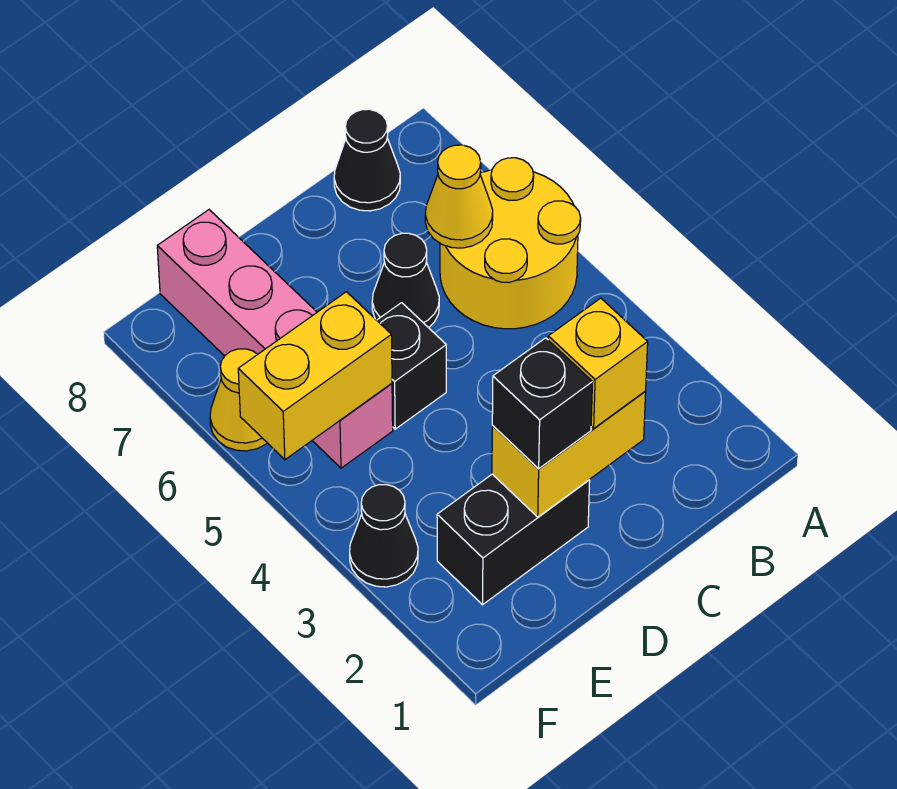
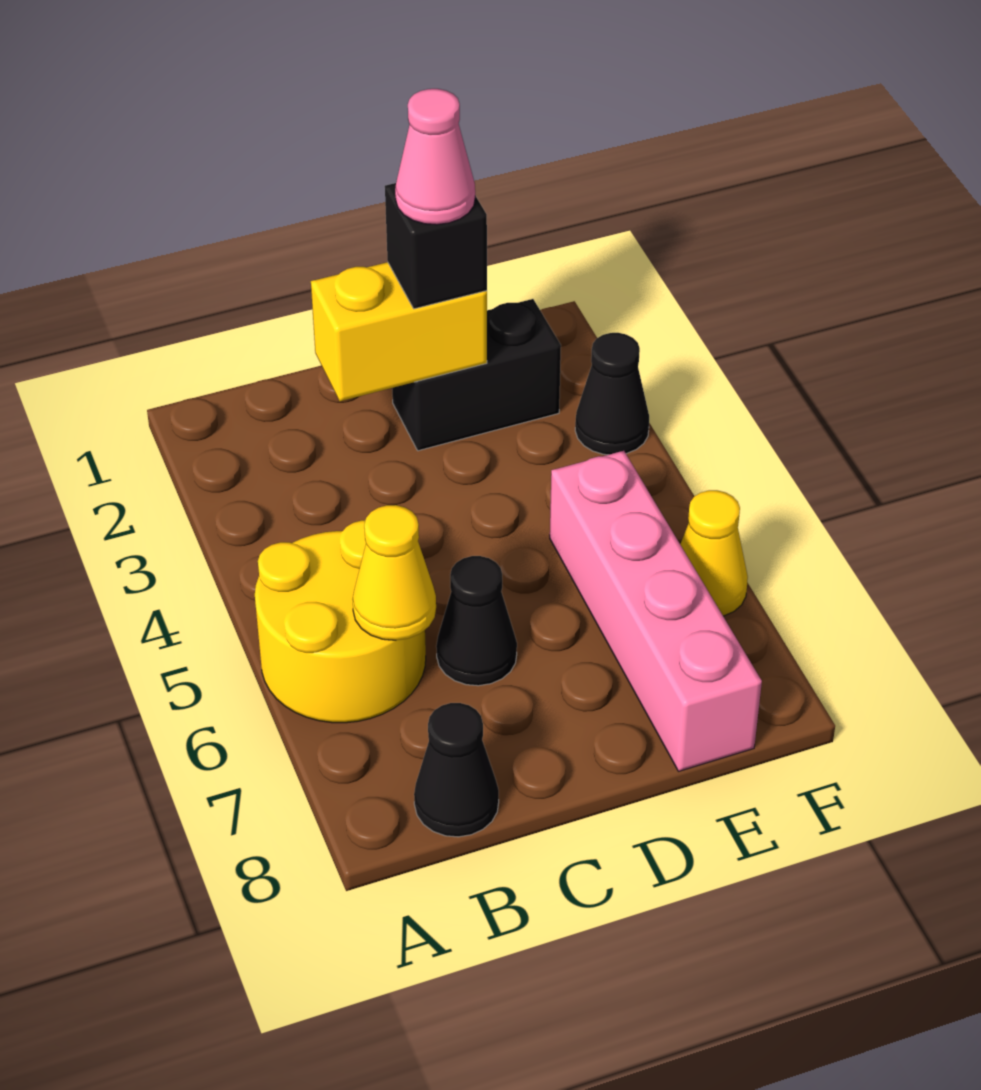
yellow brick C2 level 3 -> none
none -> pink cone D2 level 4
black brick D5 level 1 -> none
yellow brick E5:F5 level 2 -> none

